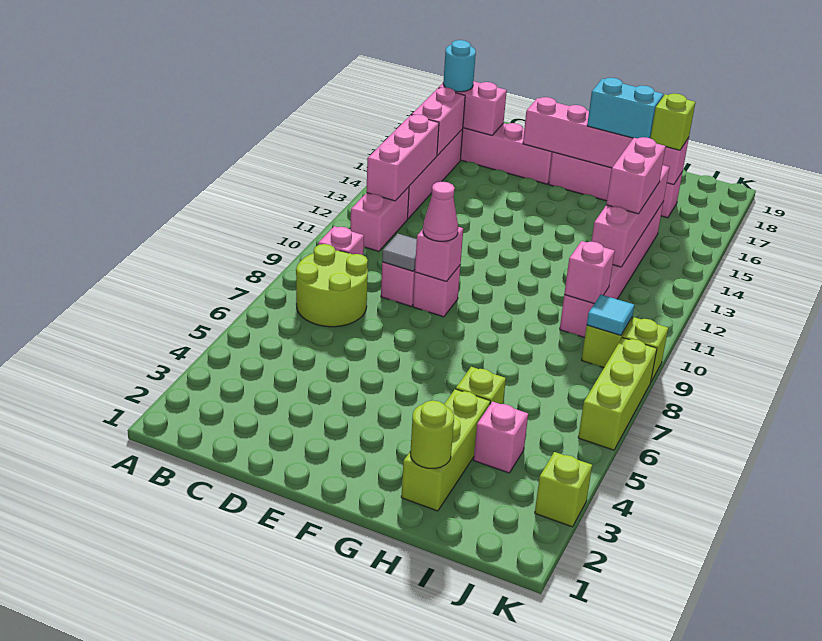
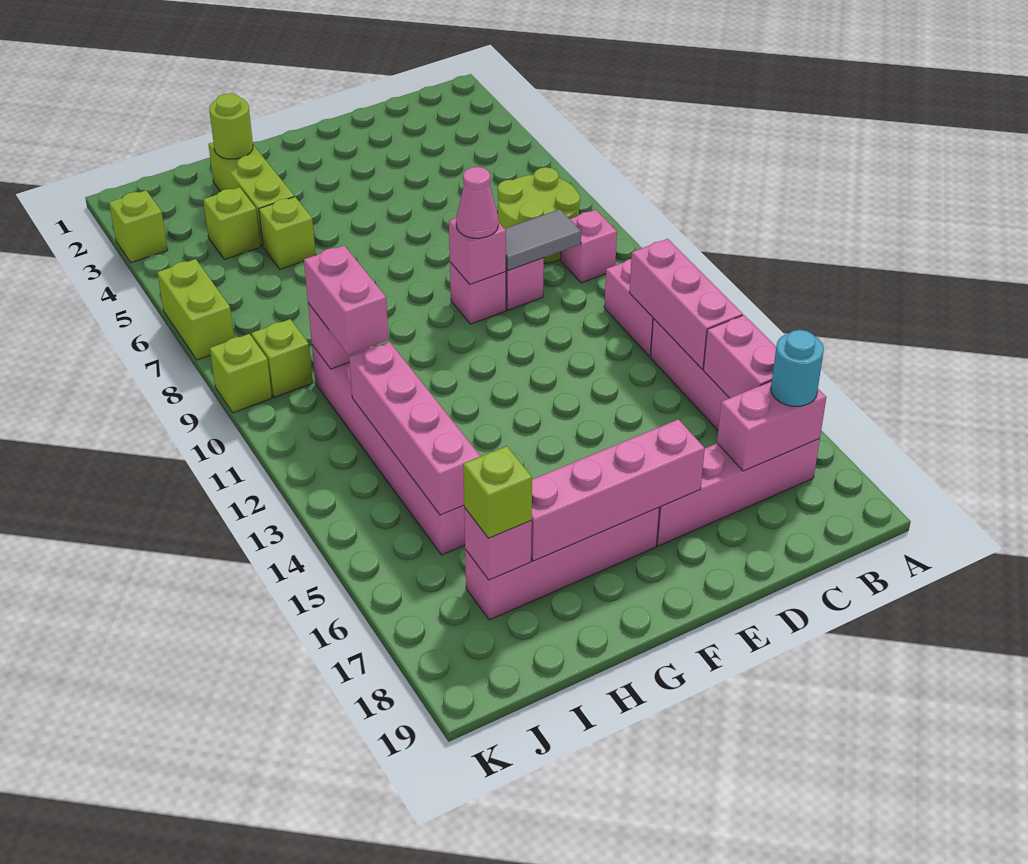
grey tile D9 level 2 -> grey tile C9:D9 level 2
cyan brick G17:H17 level 3 -> none
pink brick I4 level 1 -> lime brick I4 level 1
pink brick I13:I14 level 3 -> pink brick I10:I11 level 3
cyan tile J9 level 2 -> none
lime brick K6:K8 level 1 -> lime brick K6:K7 level 1

